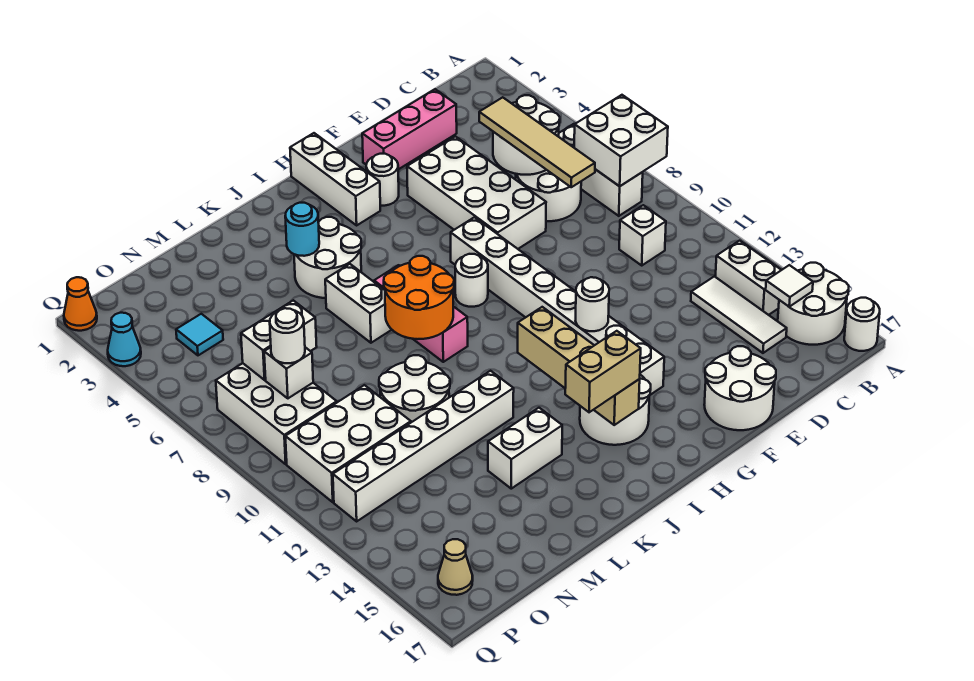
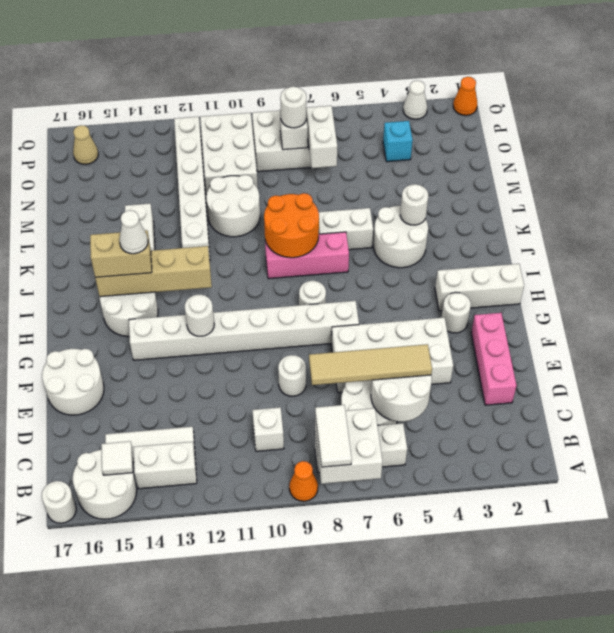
none -> white tile A8:B8 level 3
none -> orange cone A9 level 1
none -> white round brick E9 level 1
none -> white cone I14 level 4
tan brick I15:J15 level 3 -> tan brick I14:I15 level 3
cyan round brick K4 level 2 -> white round brick K4 level 2
cyan tile O4 level 1 -> cyan brick O4 level 1
cyan cone Q3 level 1 -> white cone Q3 level 1

